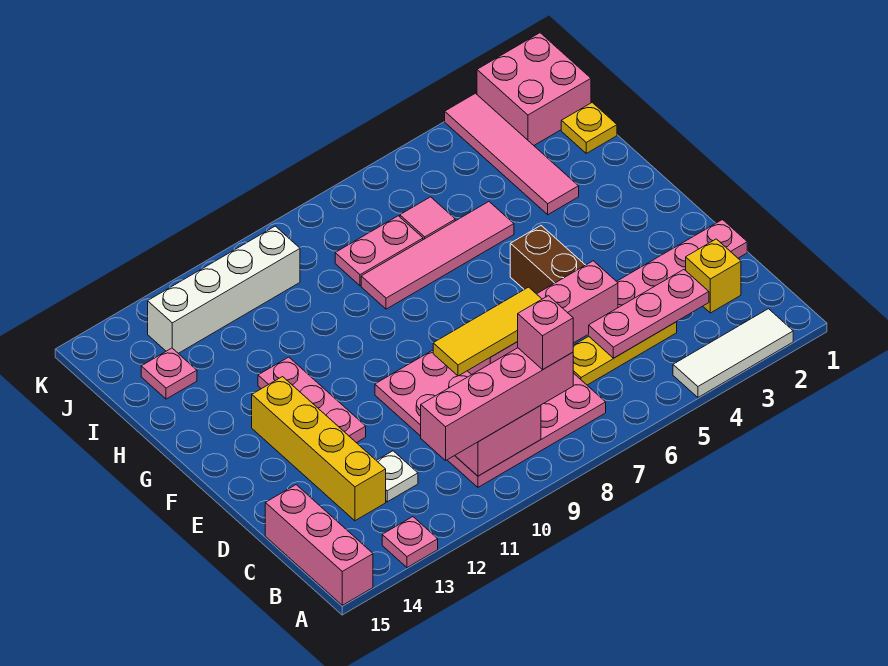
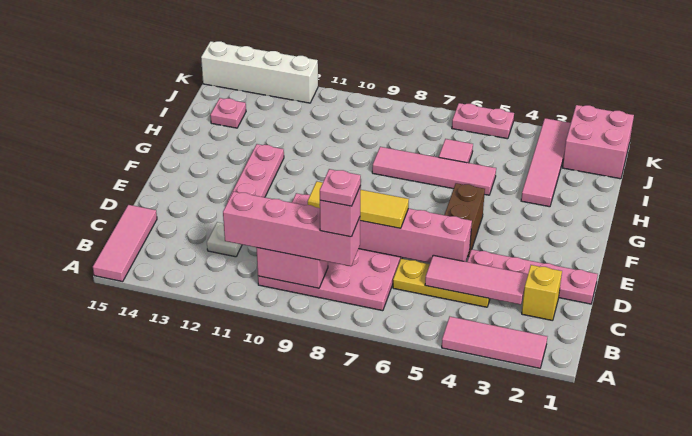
white tile A2:A4 level 1 -> pink tile A2:A4 level 1
pink plate A13 level 1 -> pink plate B8 level 5
pink brick A15:C15 level 1 -> pink tile A15:C15 level 1
pink plate C3:C5 level 2 -> pink tile C3:C5 level 2
yellow brick C13:F13 level 1 -> none
yellow plate I1 level 1 -> none
pink plate I7:I8 level 1 -> pink plate K5:K6 level 1
white brick J10:J13 level 1 -> white brick K12:K15 level 1

